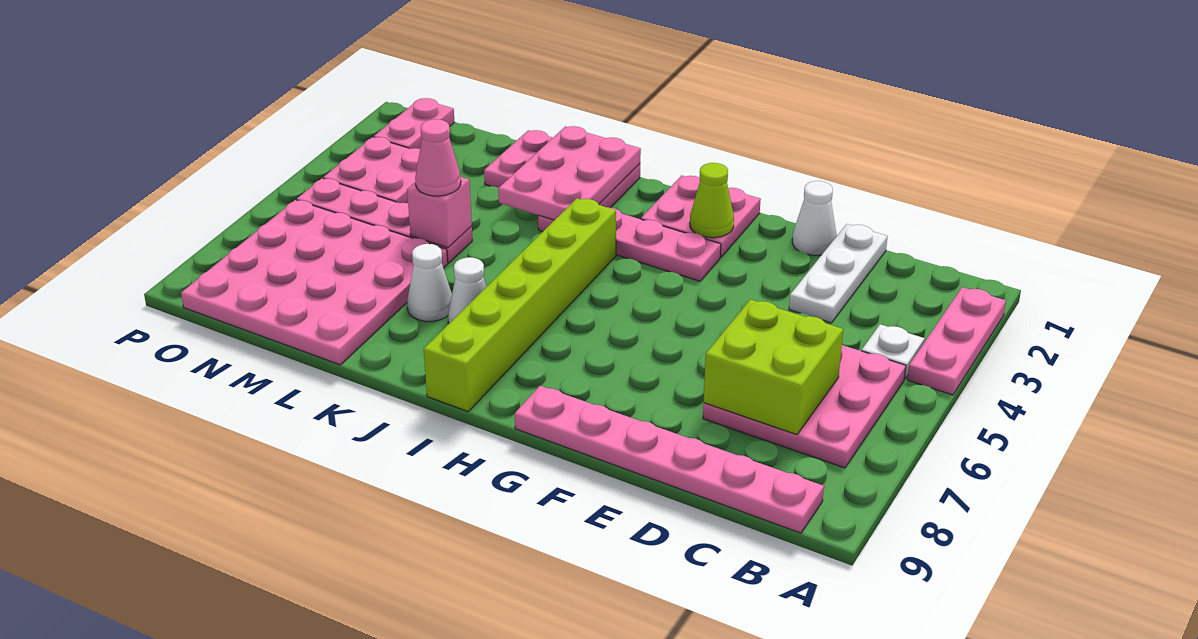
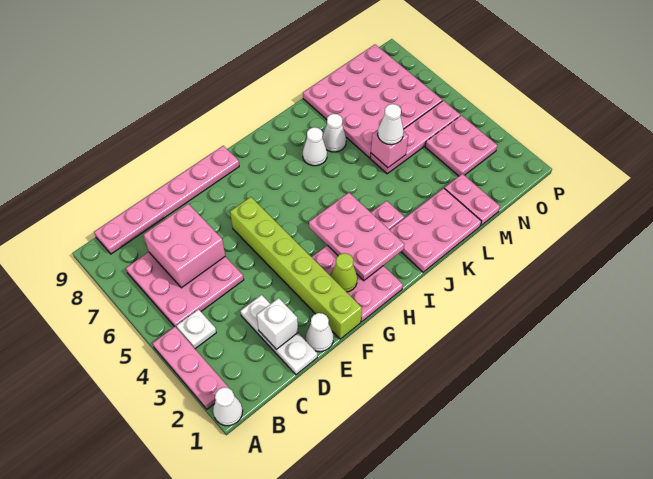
none -> white cone A1 level 1
lime brick C6:D7 level 2 -> pink brick C6:D7 level 2
none -> white brick D2 level 2
lime brick I4:I9 level 1 -> lime brick F1:F6 level 1
pink plate J1:K3 level 2 -> pink plate H2:I4 level 2
pink cone L5 level 3 -> white cone L5 level 3
pink plate O1:O2 level 1 -> pink plate M1:M2 level 1

